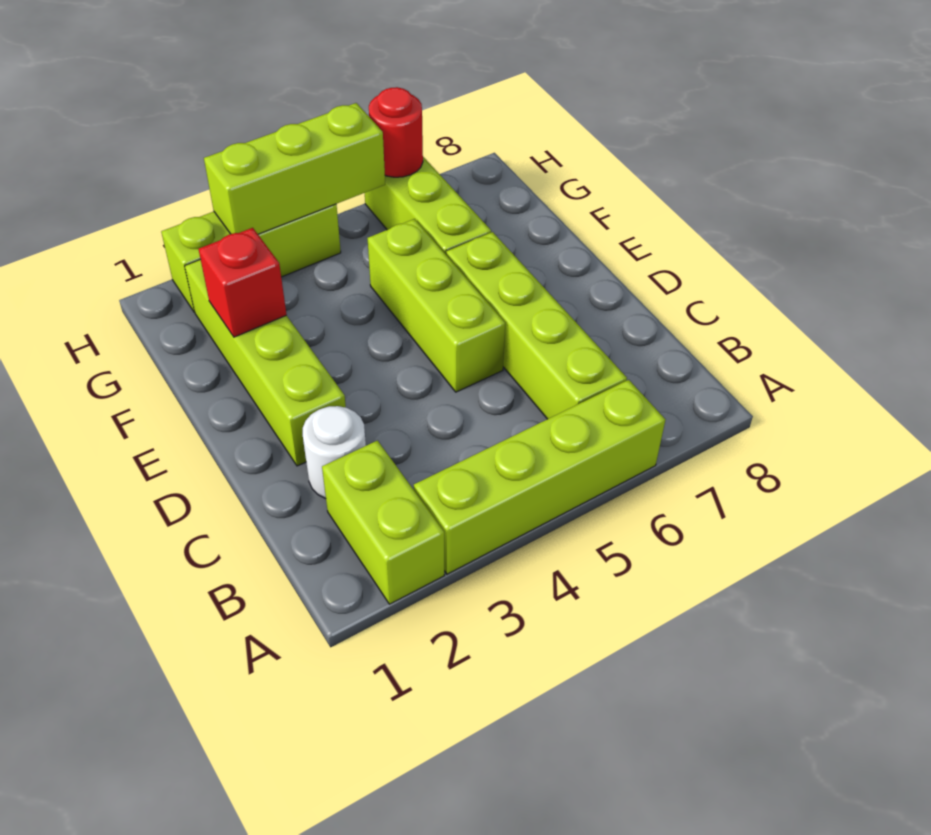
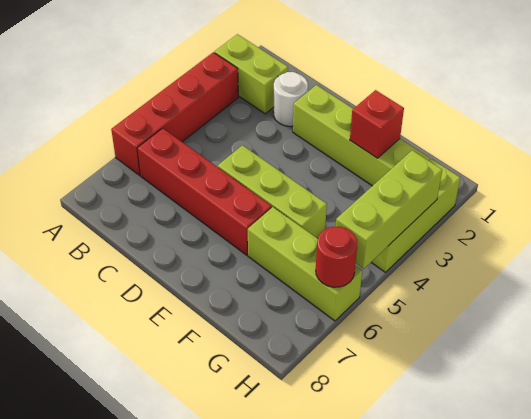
lime brick A3:A6 level 1 -> red brick A3:A6 level 1
lime brick B6:E6 level 1 -> red brick B6:E6 level 1

